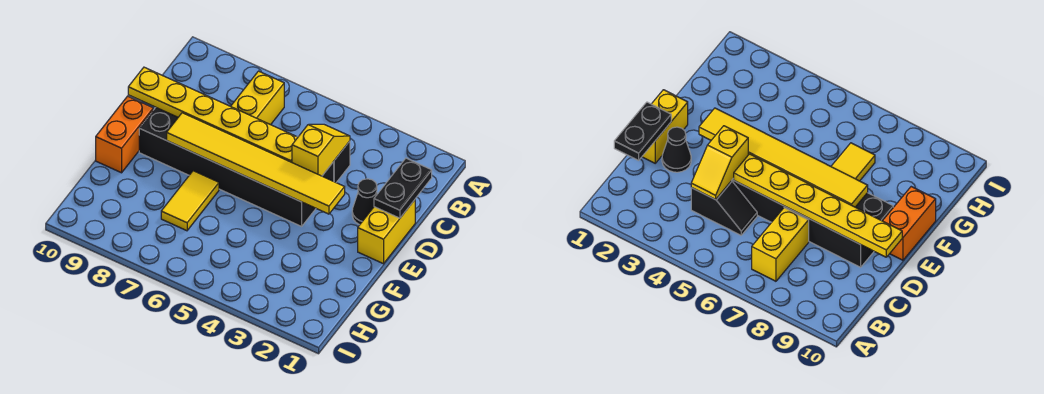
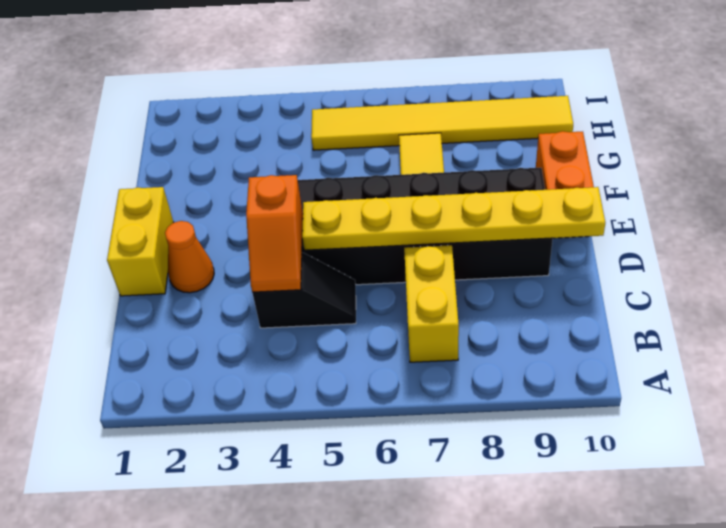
black plate C1:D1 level 2 -> none
yellow slope C4:D4 level 2 top D -> orange slope C4:D4 level 2 top D
black cone D2 level 1 -> orange cone D2 level 1
yellow tile E3:E8 level 2 -> yellow tile H5:H10 level 1

